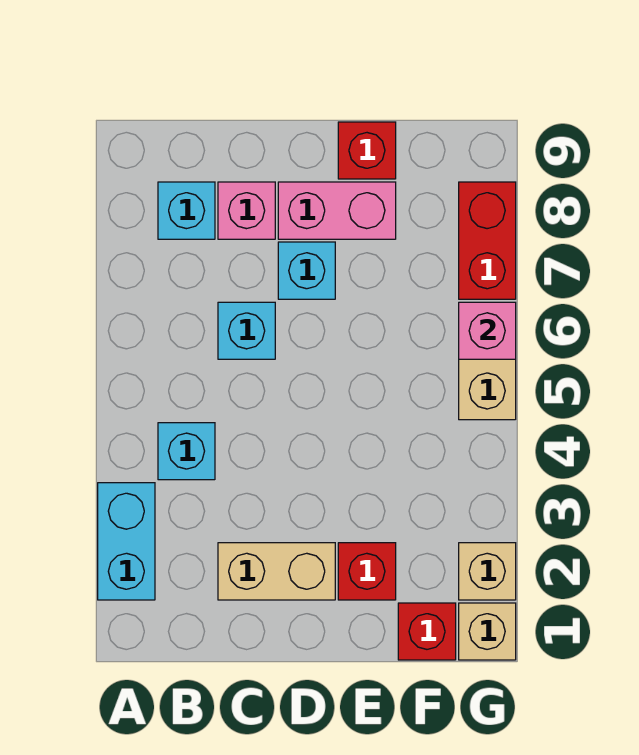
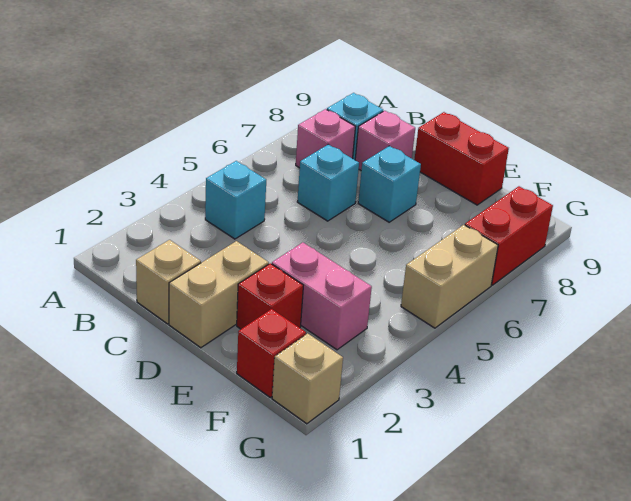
cyan brick A2:A3 level 1 -> none
tan brick C2:D2 level 1 -> tan brick D1:D2 level 1
pink brick D8:E8 level 1 -> pink brick E3:F3 level 1
red brick E9 level 1 -> red brick D9:E9 level 1
tan brick G2 level 1 -> tan brick C1 level 1
pink brick G6 level 2 -> pink brick B7 level 1

